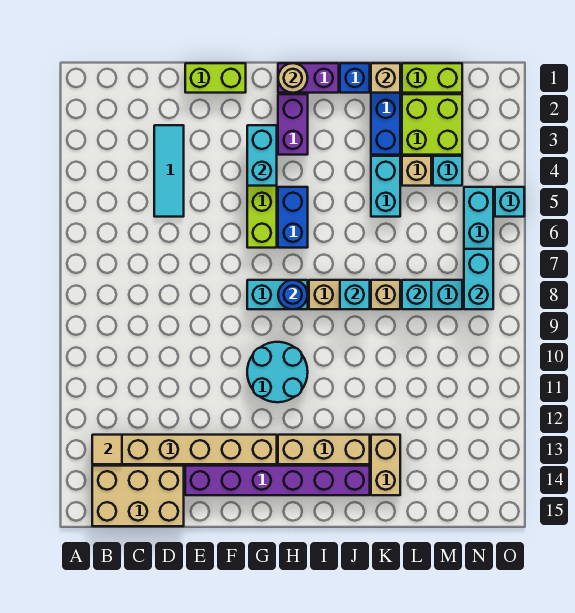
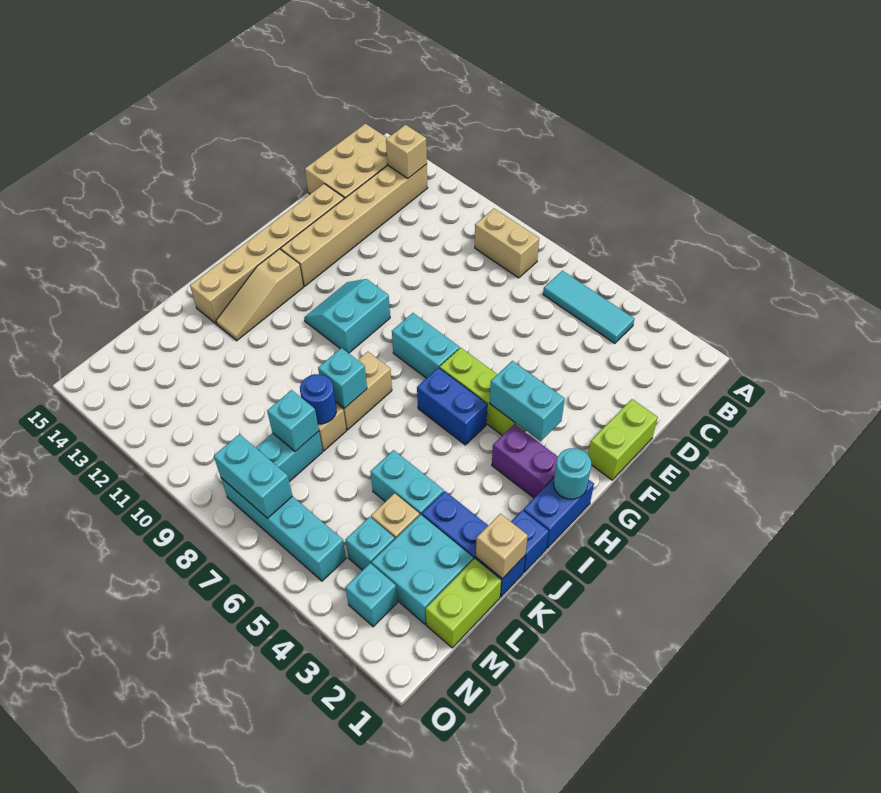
tan tile B13 level 2 -> tan brick B13 level 2
cyan tile D3:D5 level 1 -> cyan tile B4:B6 level 1
purple brick E14:J14 level 1 -> tan brick E14:J14 level 1
cyan brick G8:H8 level 1 -> cyan brick G7:G8 level 1
cyan round brick G10:H11 level 1 -> cyan slope G10:H11 level 1 top 10
purple brick H1:I1 level 1 -> blue brick H1:I1 level 1
tan round brick H1 level 2 -> cyan round brick H1 level 2
blue round brick H8 level 2 -> blue round brick K8 level 2
tan brick H13:J13 level 1 -> tan slope H13:J13 level 1 top H
tan brick K13:K14 level 1 -> tan brick B8:B9 level 1
lime brick L2:M3 level 1 -> cyan brick L2:M3 level 1
cyan brick O5 level 1 -> cyan brick N3 level 1

